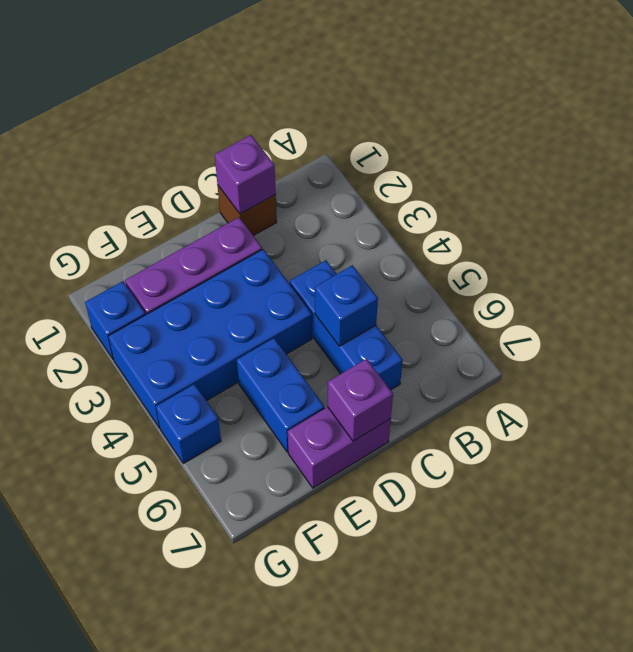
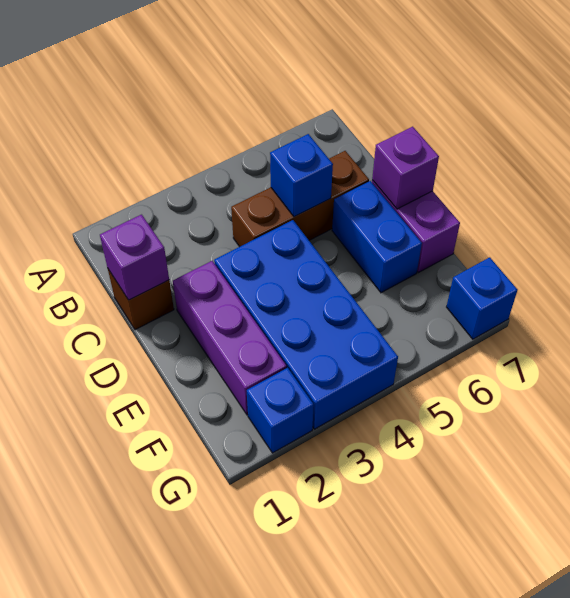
blue brick C4:C6 level 1 -> brown brick C4:C6 level 1
blue brick E5:E6 level 1 -> blue brick D6:E6 level 1
blue brick G5 level 1 -> blue brick G7 level 1

